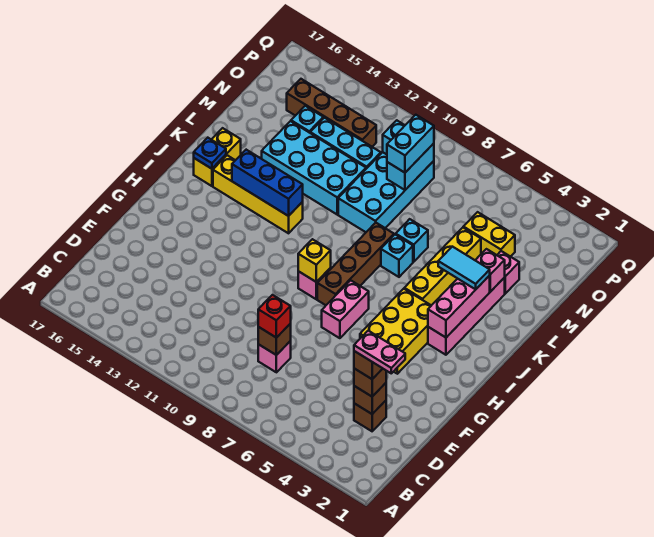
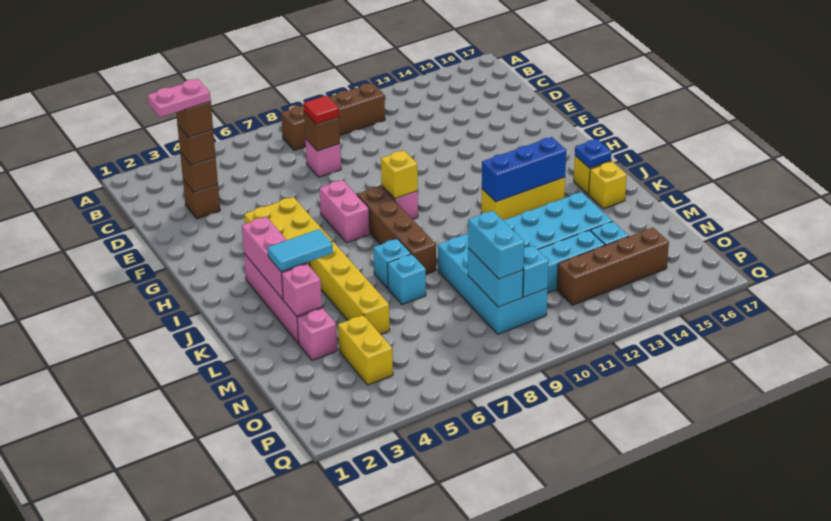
none -> brown brick B8:B11 level 1
red brick D8 level 3 -> red tile D8 level 3
yellow brick J12:J15 level 1 -> yellow brick J12:J14 level 1
yellow brick N4:N5 level 1 -> yellow brick N4:O4 level 1

